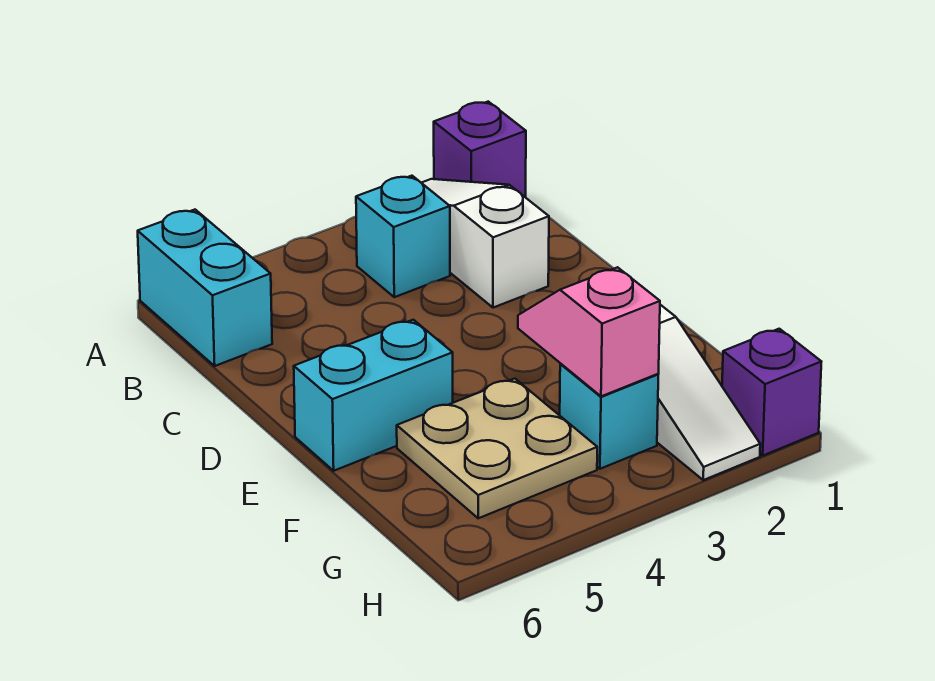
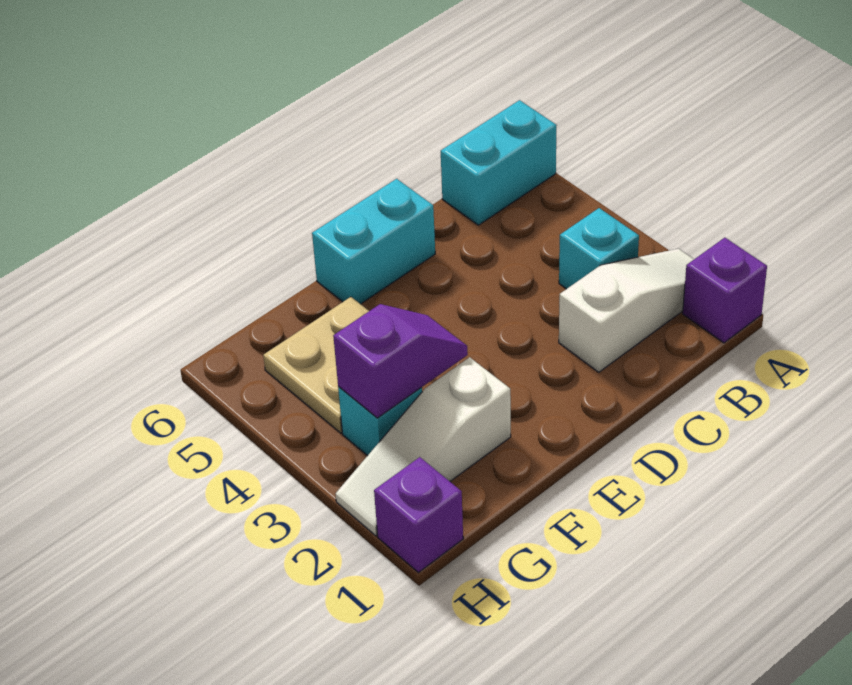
cyan brick E5:E6 level 1 -> cyan brick D6:E6 level 1
pink slope F3:G3 level 2 top G -> purple slope F3:G3 level 2 top G

